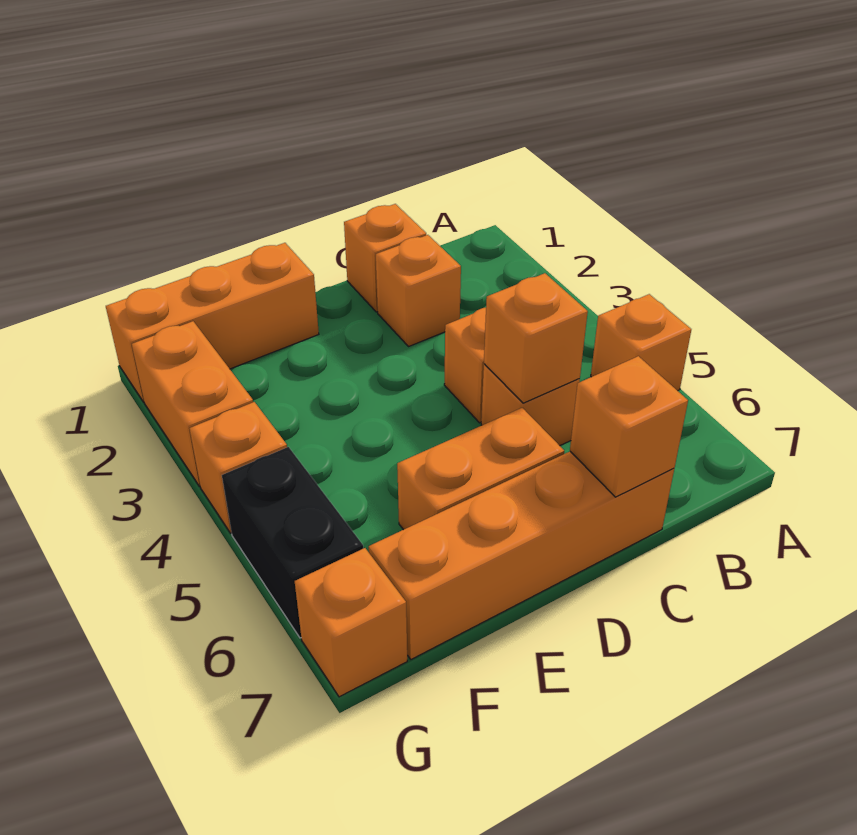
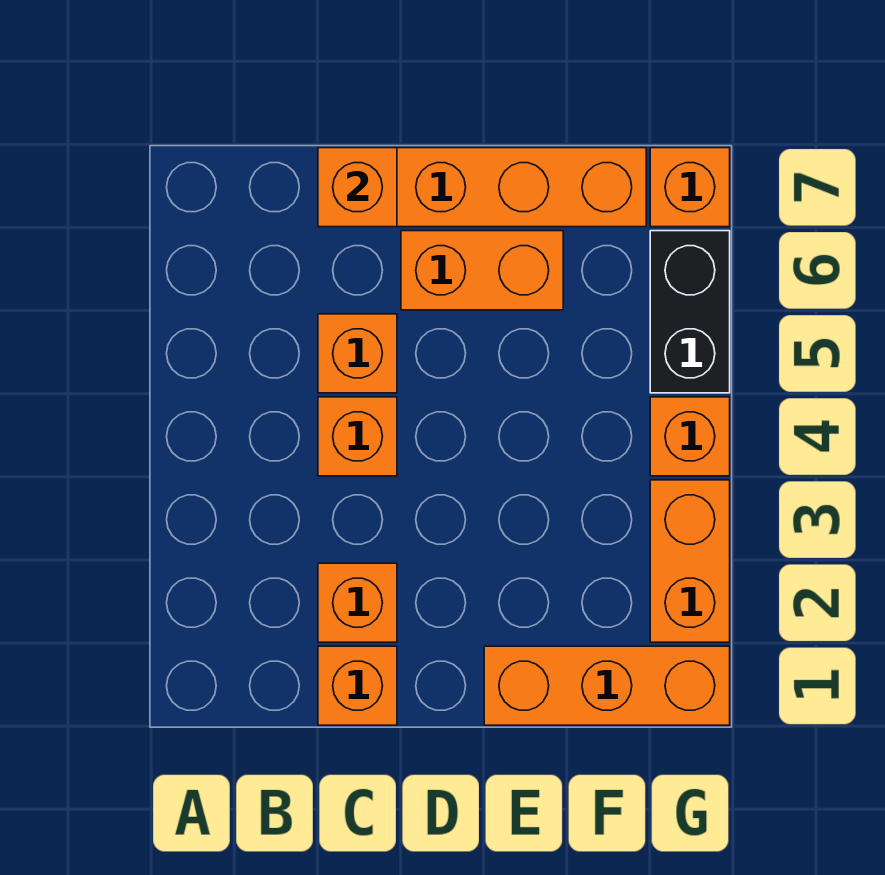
orange brick A5 level 1 -> none
orange brick C5 level 2 -> none

